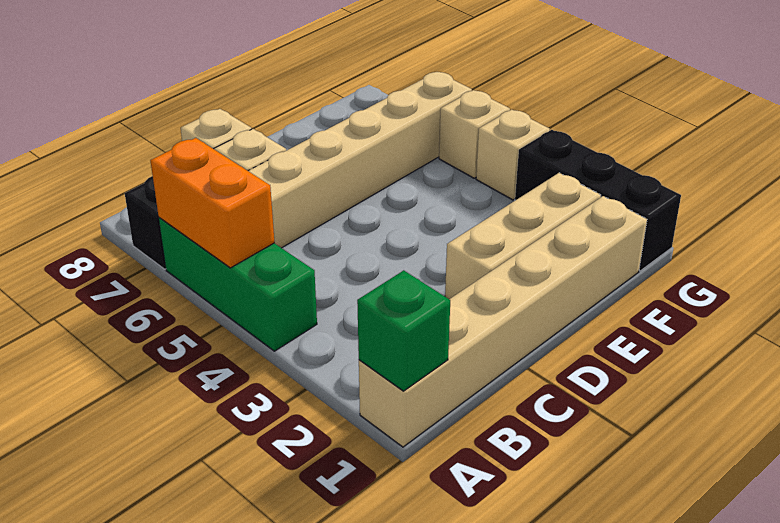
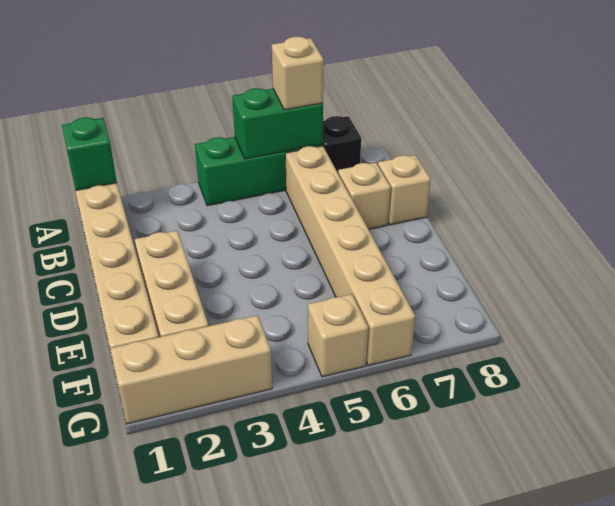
orange brick A5:A6 level 2 -> green brick A5:A6 level 2
black brick G1:G3 level 1 -> tan brick G1:G3 level 1
tan brick G4 level 1 -> tan brick A6 level 3

